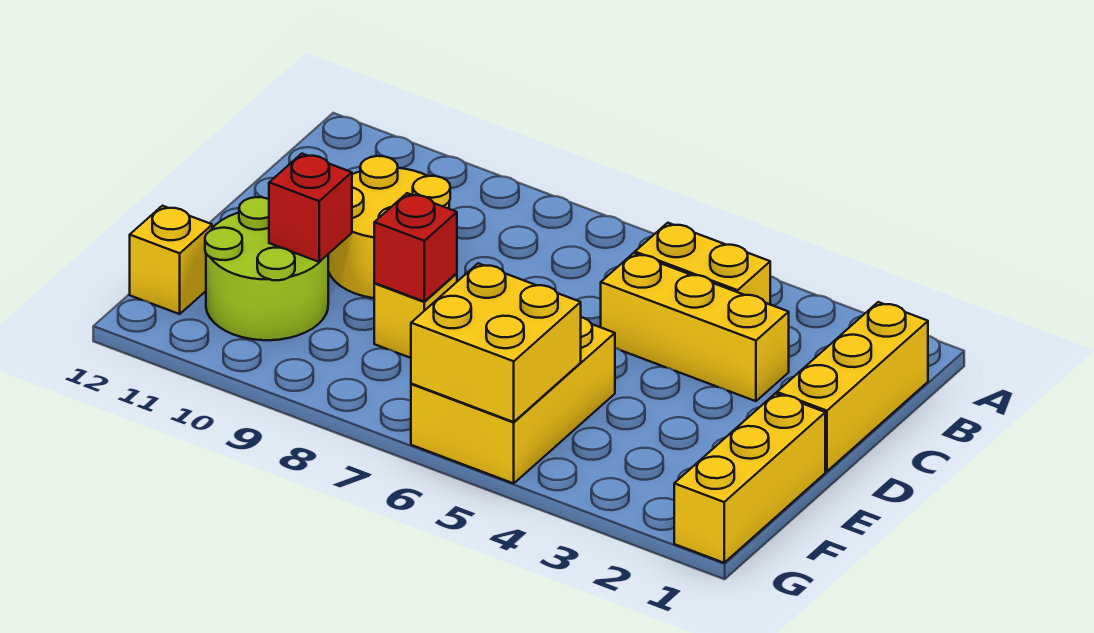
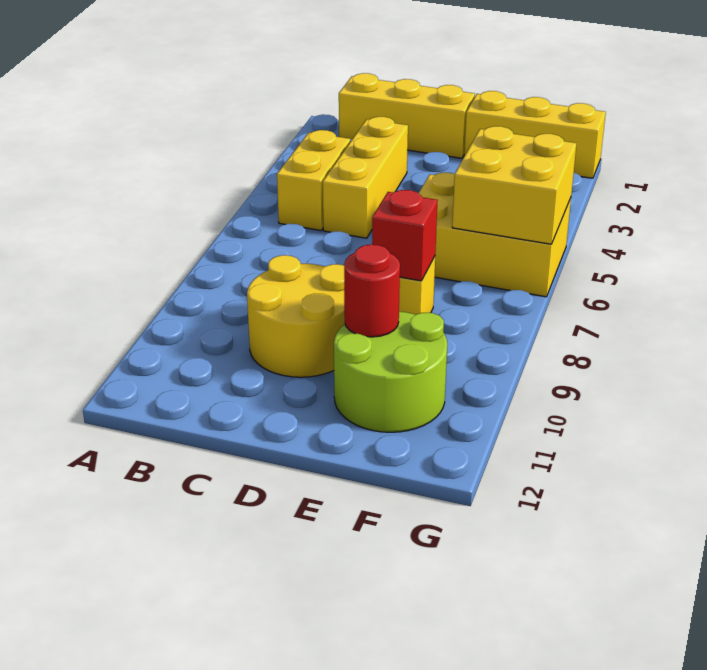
red brick E10 level 2 -> red round brick E10 level 2
yellow brick F12 level 1 -> none

